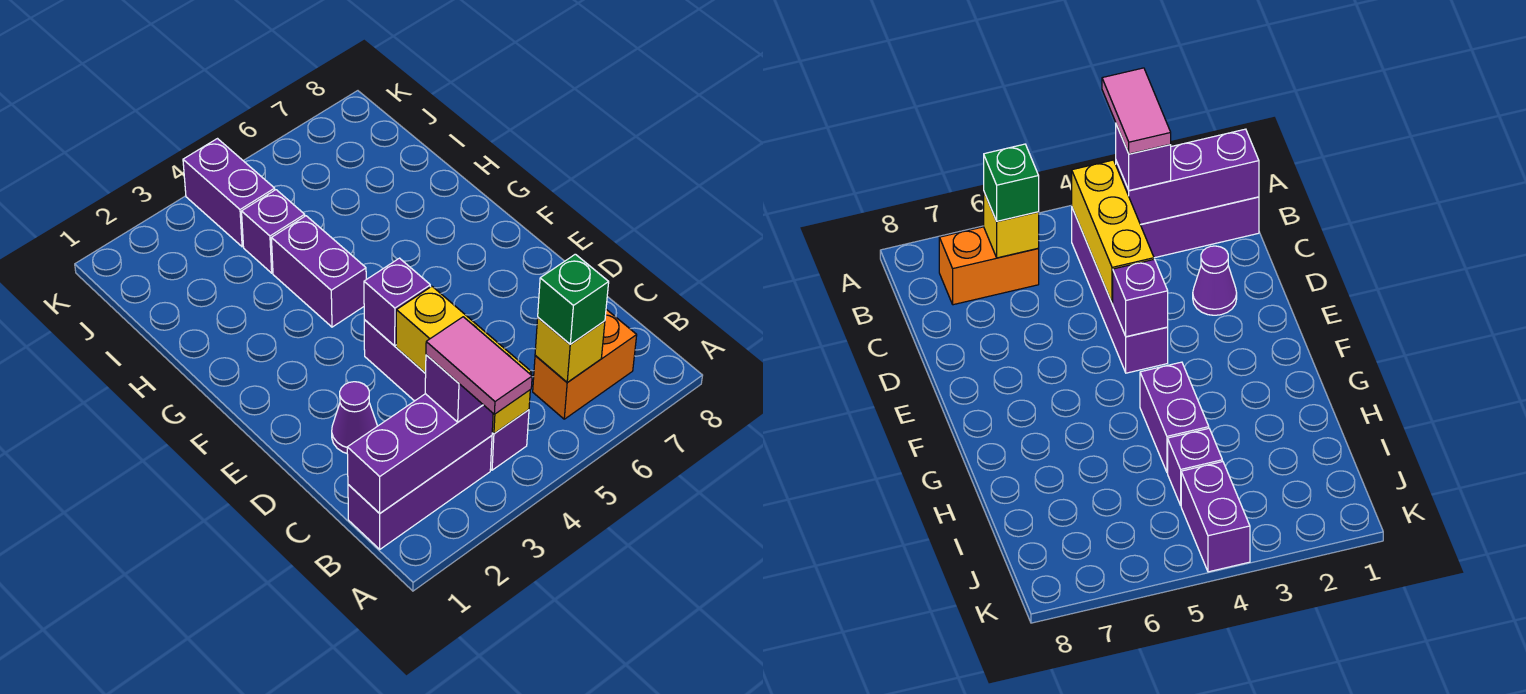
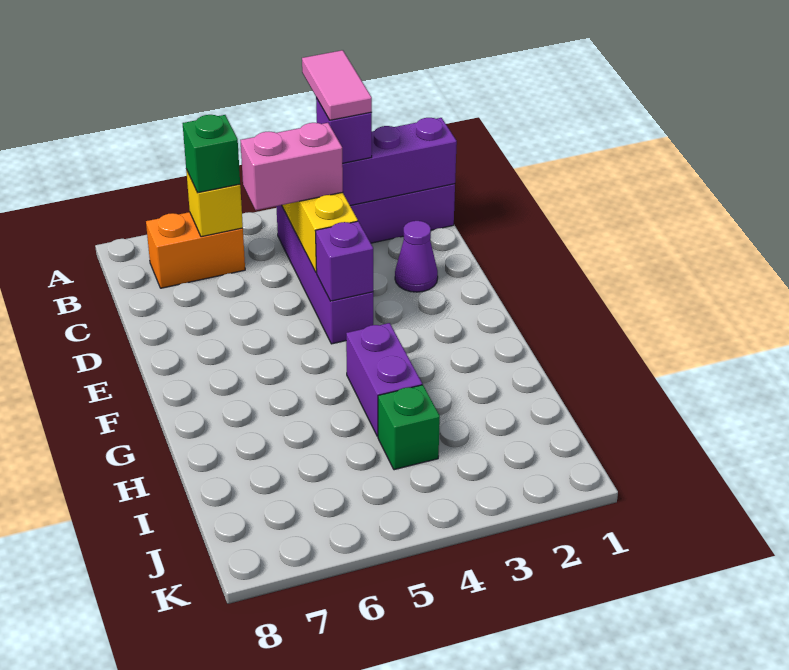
none -> pink brick C4:C5 level 3
purple brick I4 level 1 -> green brick I4 level 1
purple brick J4:K4 level 1 -> none

